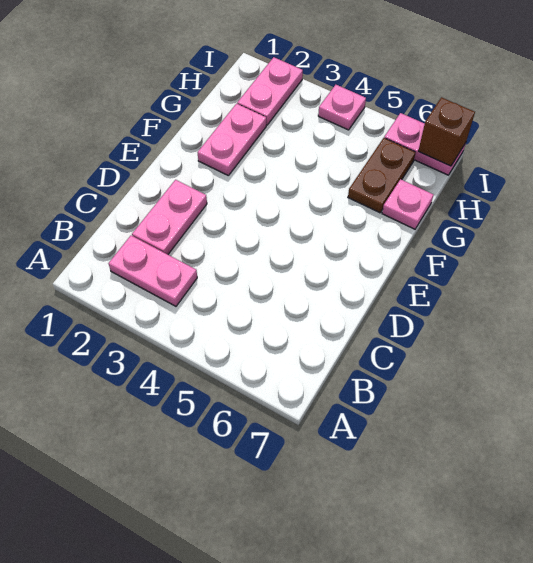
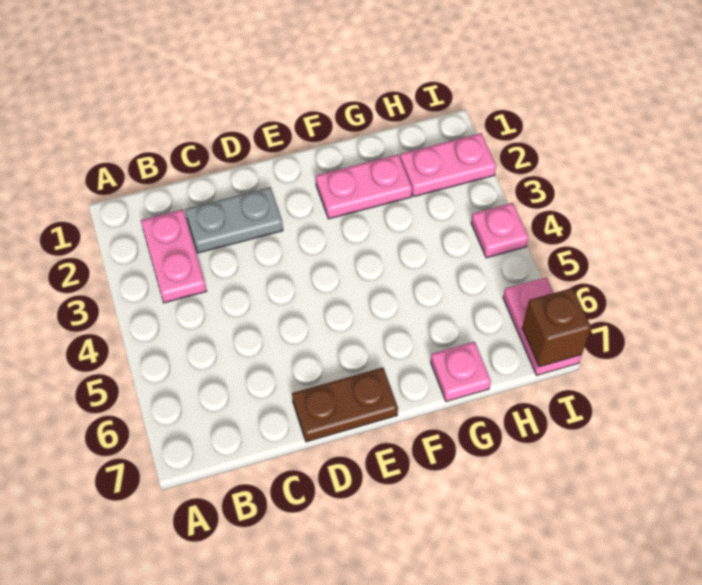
pink plate C2:D2 level 1 -> grey plate C2:D2 level 1
brown plate G6:H6 level 1 -> brown plate D7:E7 level 1

